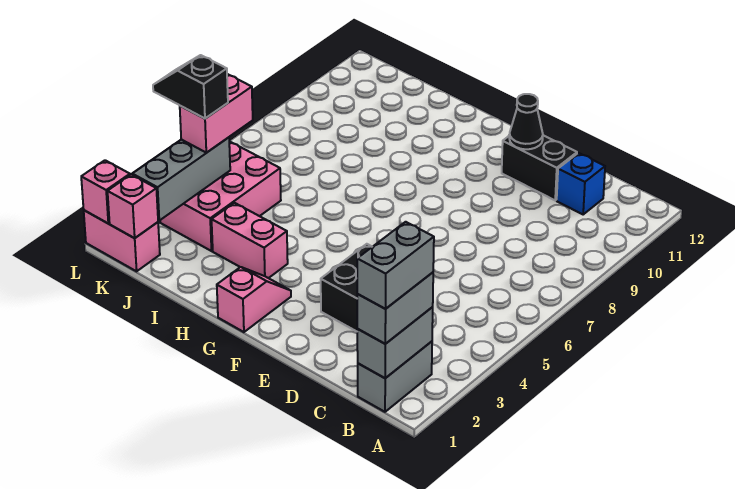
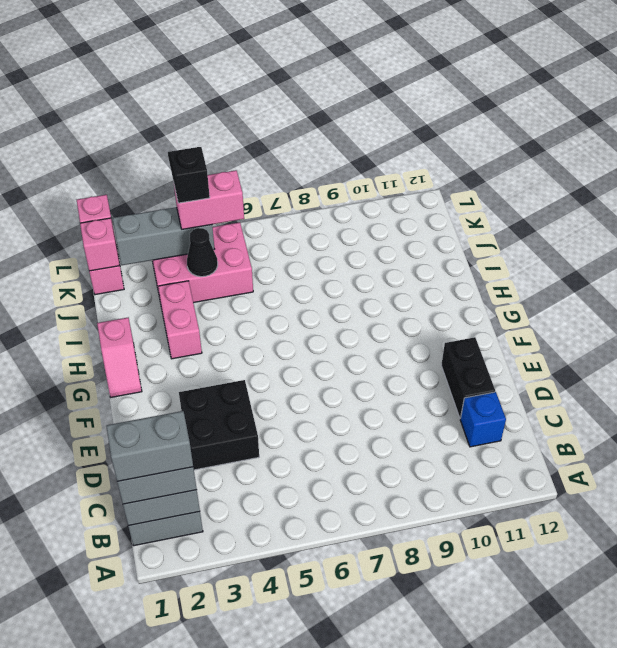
black cone E11 level 2 -> black cone J4 level 2
pink slope G1:G2 level 1 top 1 -> pink slope G1:H1 level 1 top H

